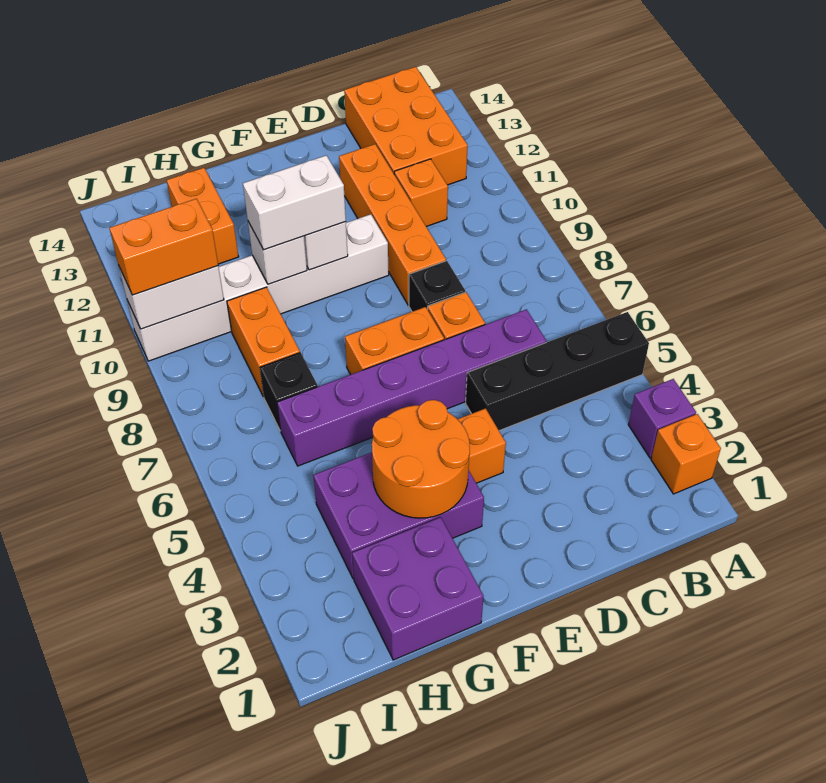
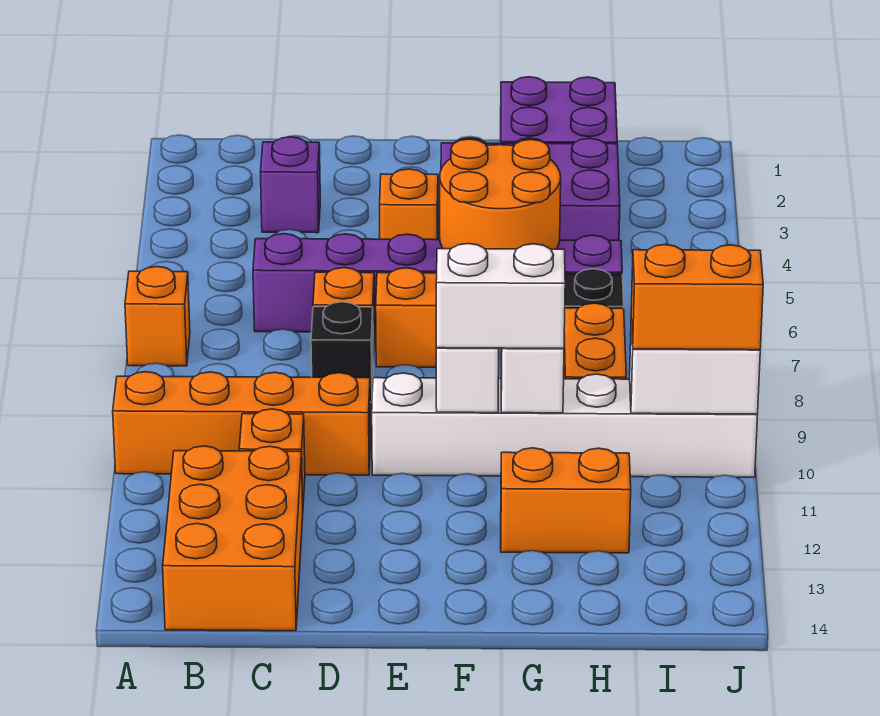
orange brick A2 level 1 -> orange brick A7 level 1
purple brick A3 level 1 -> purple brick C3 level 1
black brick A5:D5 level 1 -> none
orange brick D9:D12 level 1 -> orange brick A10:D10 level 1
orange round brick F3:G4 level 2 -> orange round brick F5:G6 level 2
orange brick H12:H13 level 1 -> orange brick G12:H12 level 1

